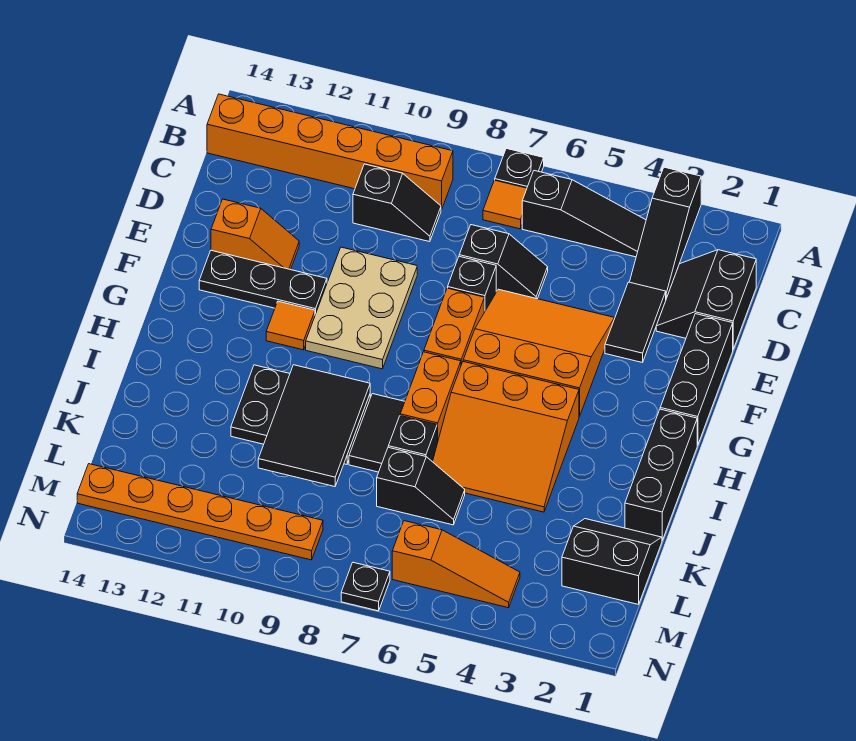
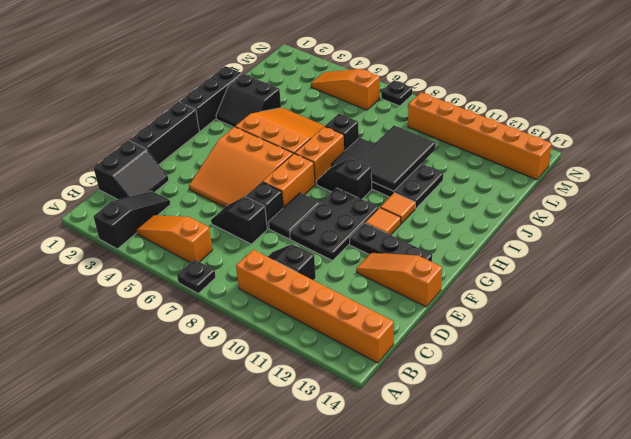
black slope B4:B6 level 1 top 6 -> orange slope B4:B6 level 1 top 6
orange tile B7 level 1 -> orange tile H11 level 1
black tile D3:E3 level 1 -> black tile E8:F8 level 1
tan plate E9:G10 level 1 -> black plate E9:G10 level 1
orange slope E12:E13 level 1 top 13 -> orange slope E12:E14 level 1 top 14
black slope K1:L2 level 1 top L -> black slope I2:J3 level 1 top J
black slope K6:K7 level 1 top 7 -> black slope H8:H9 level 1 top 9
orange plate M9:M14 level 1 -> orange brick M9:M14 level 1

